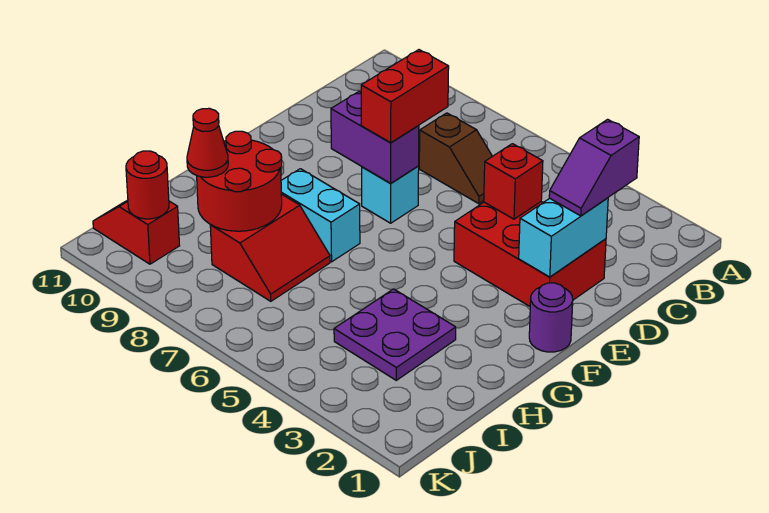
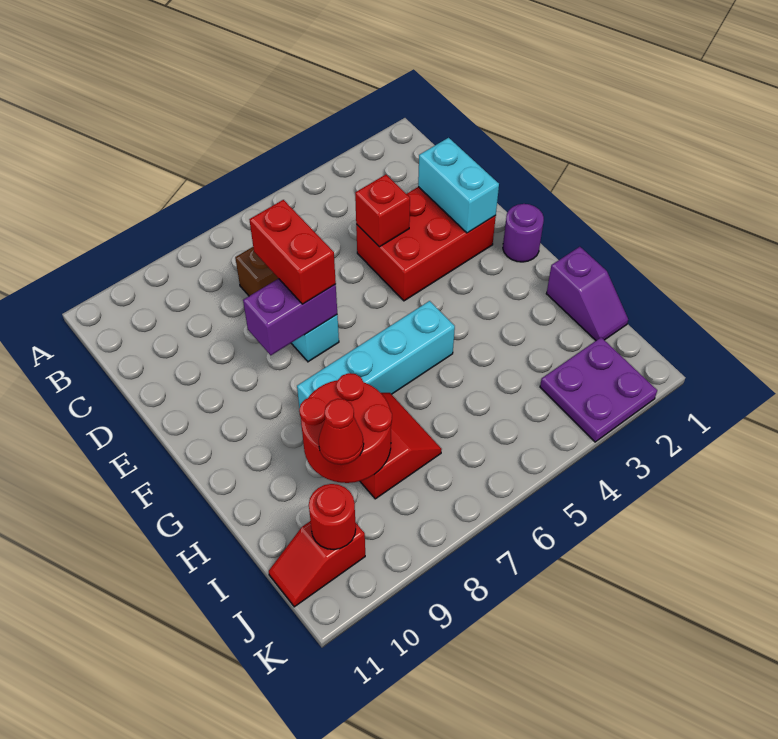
purple slope C2:D2 level 3 top C -> purple slope H1:I1 level 1 top H
cyan brick G7:G8 level 1 -> cyan brick G5:G8 level 1
purple plate H3:I4 level 1 -> purple plate J2:K3 level 1

